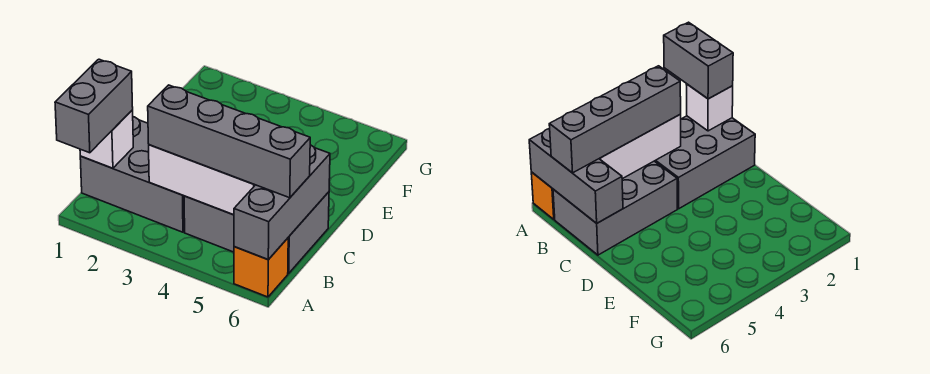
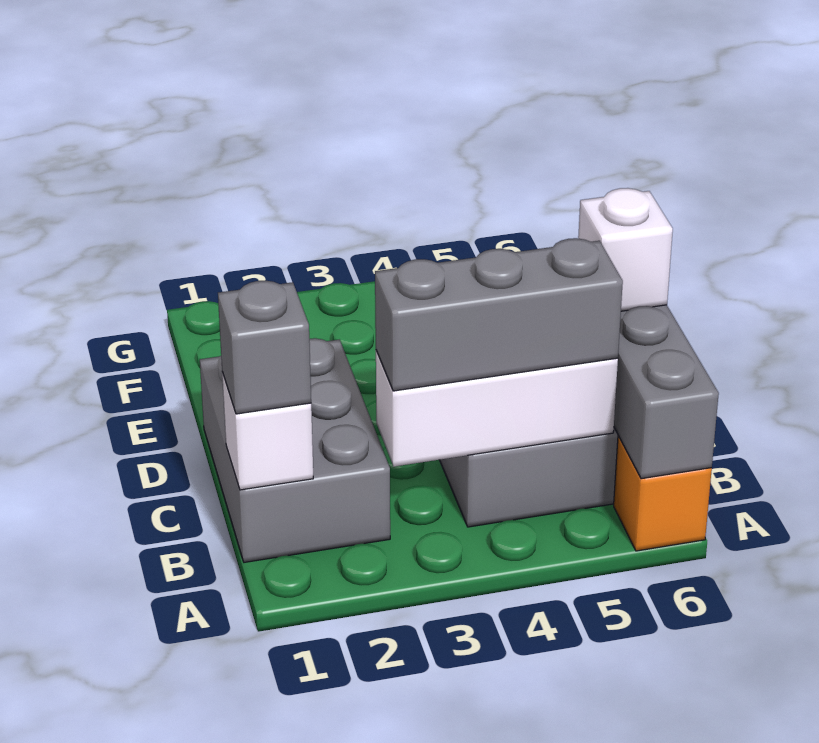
grey brick A1:B1 level 3 -> grey brick B1 level 3
grey brick B1:C3 level 1 -> grey brick B1:D2 level 1
grey brick B3:B6 level 3 -> grey brick B3:B5 level 3
none -> white brick C6 level 3

